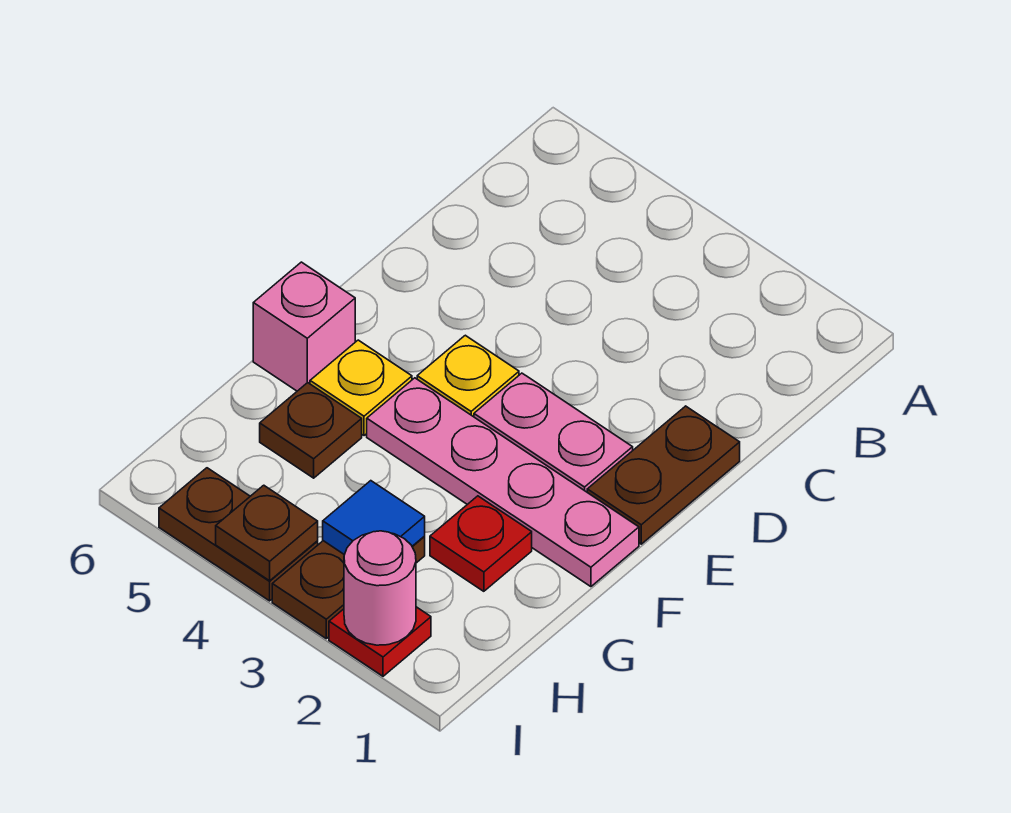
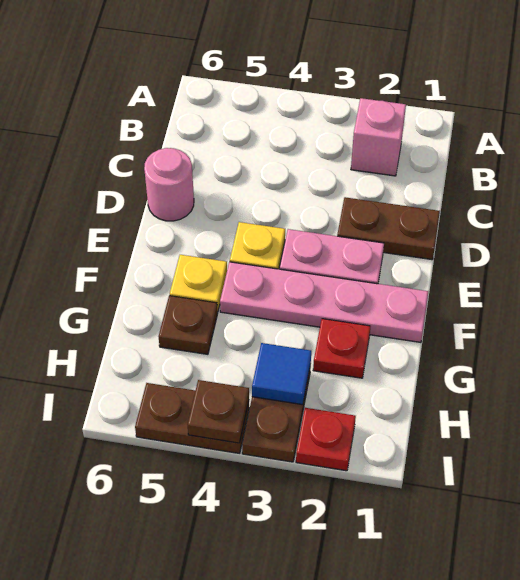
brown plate D1:E1 level 1 -> brown plate D1:D2 level 1
pink brick F6 level 1 -> pink brick B2 level 1
pink round brick I2 level 2 -> pink round brick D6 level 1

